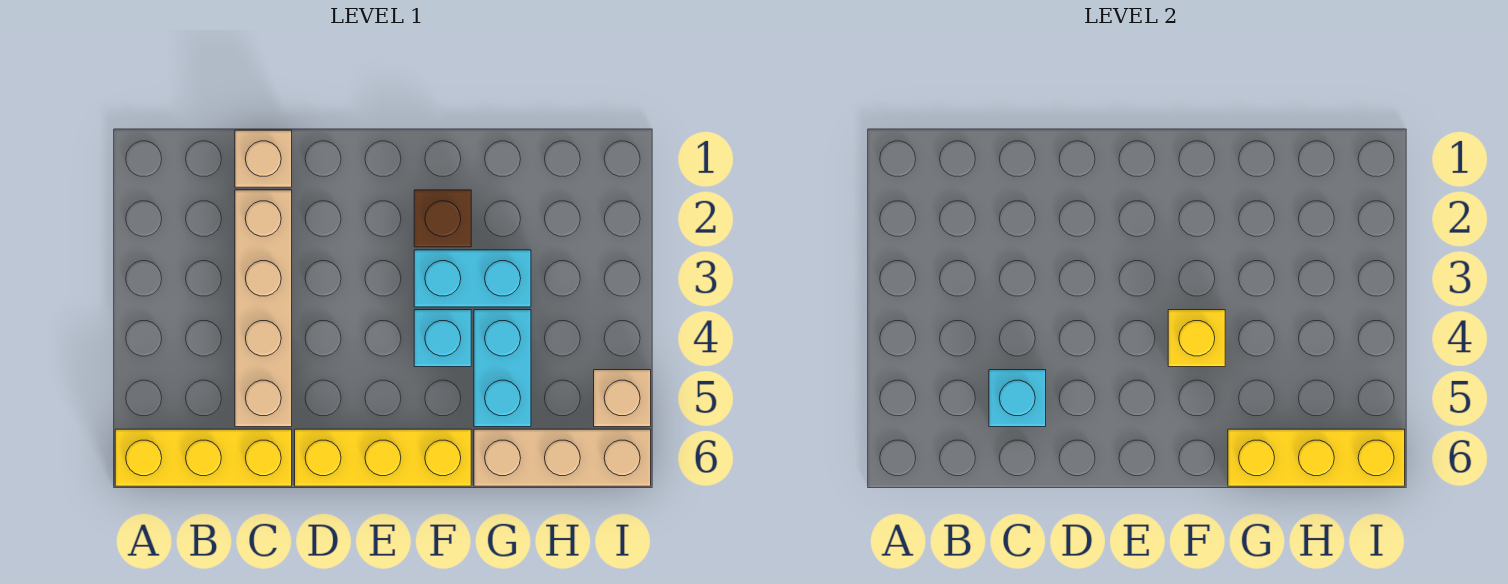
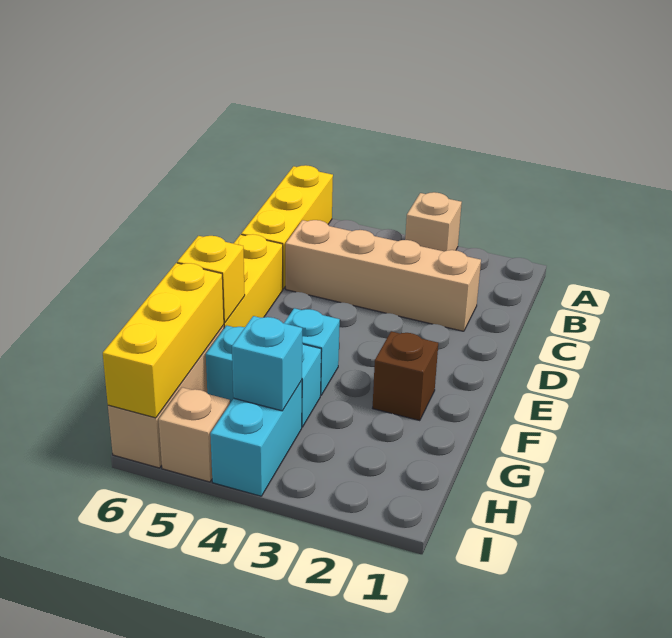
tan brick C1 level 1 -> tan brick A3 level 1
cyan brick C5 level 2 -> cyan brick H4 level 2
cyan brick F3:G3 level 1 -> cyan brick H4:I4 level 1
yellow brick F4 level 2 -> yellow brick F6 level 2

